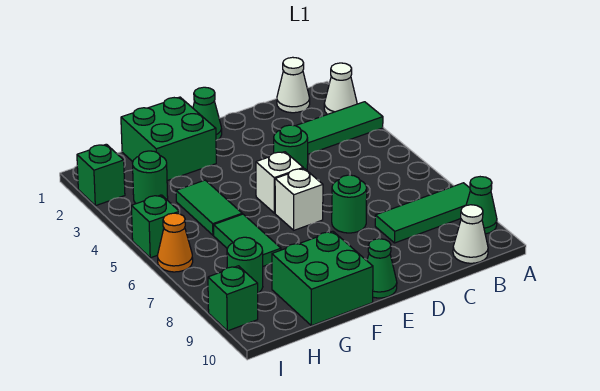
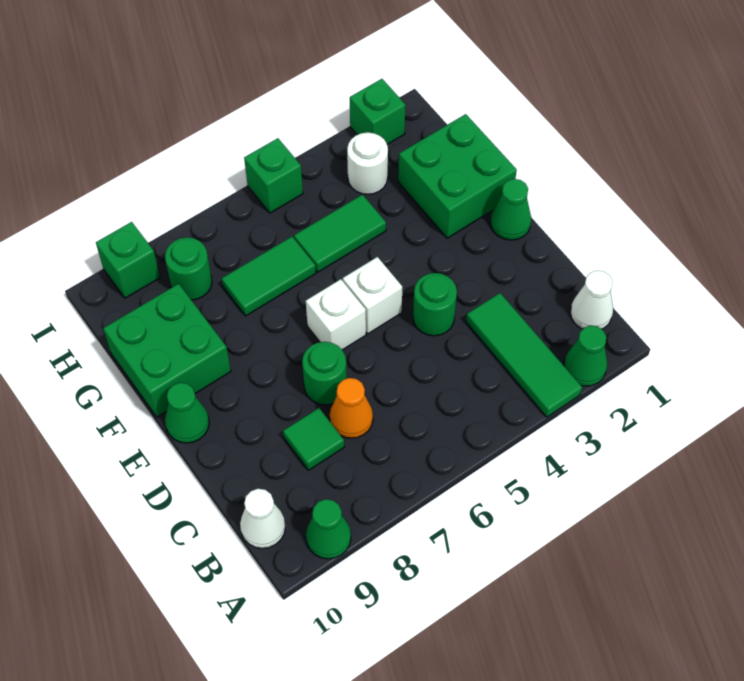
white cone A2 level 1 -> green cone A2 level 1
green tile A8:C8 level 1 -> green tile C8 level 1
green round brick H3 level 1 -> white round brick H3 level 1
orange cone I6 level 1 -> orange cone C7 level 1

